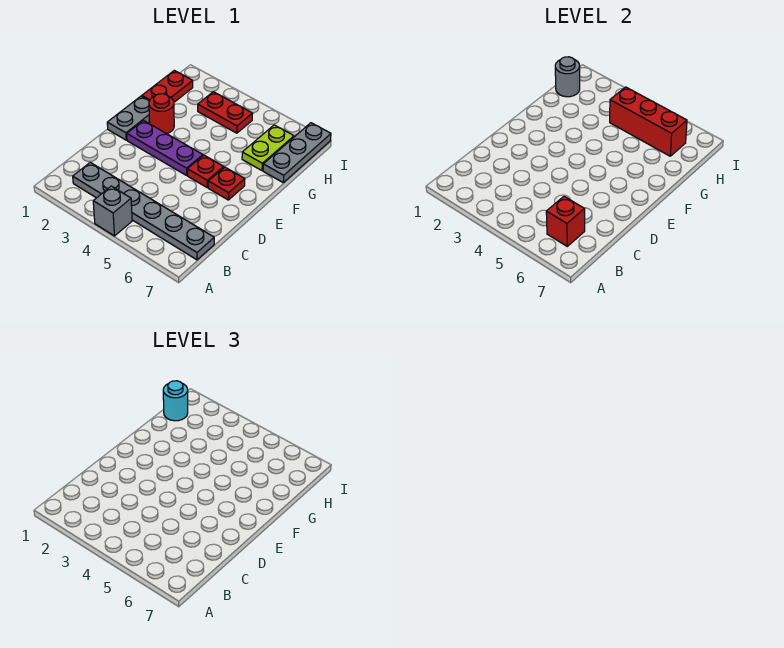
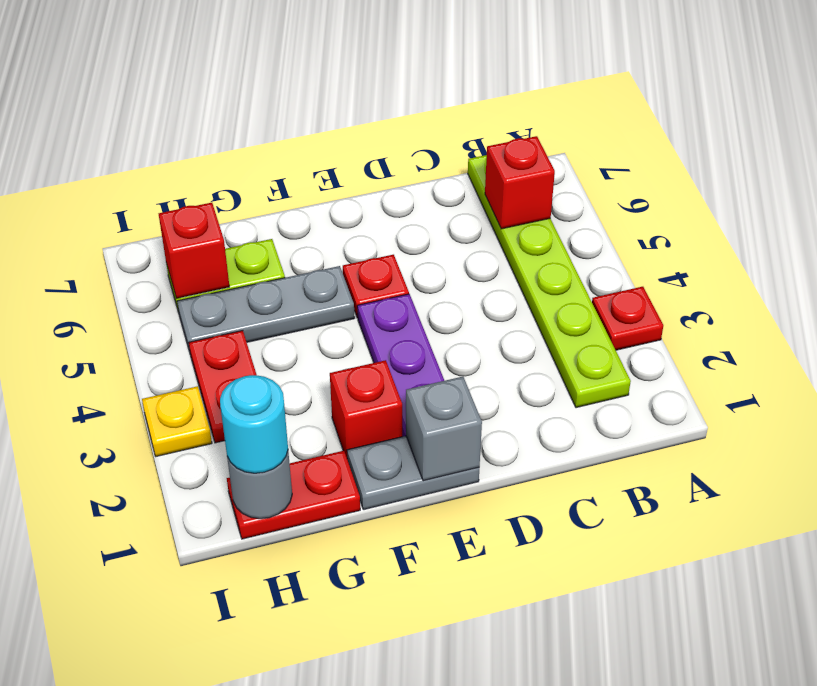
grey brick A4 level 1 -> grey brick E1 level 2
grey plate B2:B7 level 1 -> lime plate B2:B7 level 1
red plate E6 level 1 -> red plate A3 level 1
red round brick F2 level 1 -> red brick F2 level 1
grey plate G7:I7 level 1 -> grey plate F5:H5 level 1
red brick H4:H6 level 2 -> red brick H6 level 2
none -> yellow plate I3 level 1

